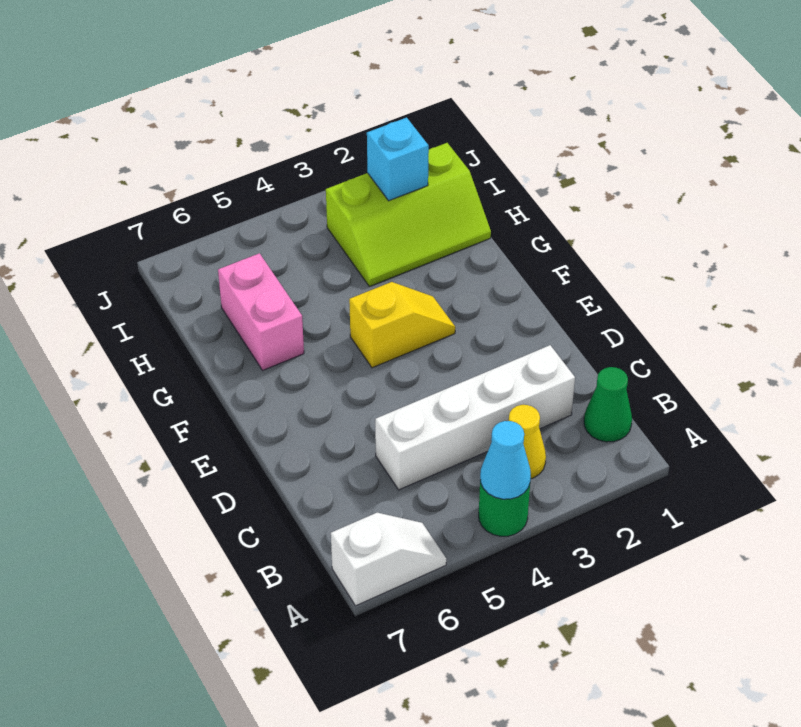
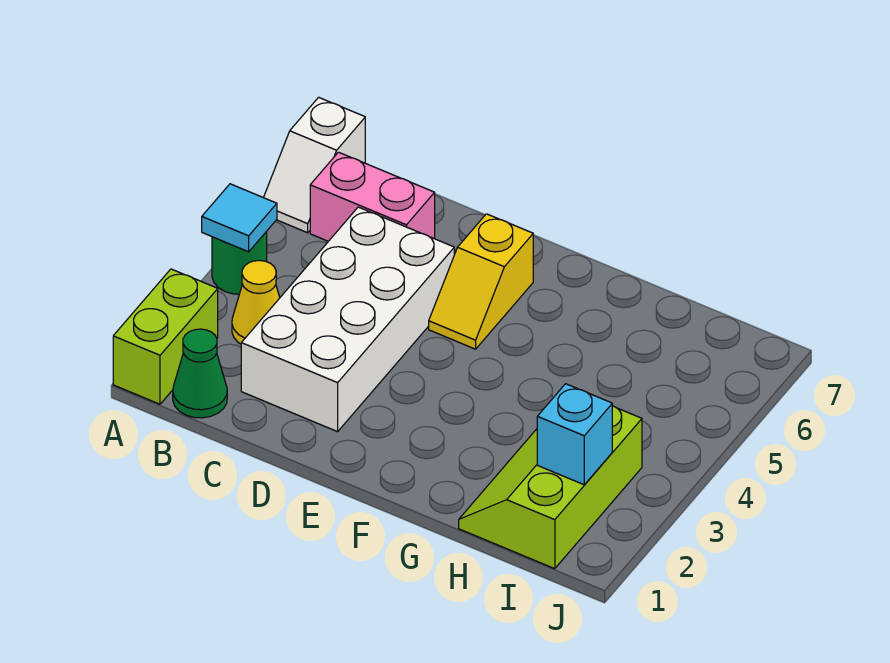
none -> lime brick A1:A2 level 1
cyan cone A4 level 2 -> cyan tile A4 level 2
white brick C2:C5 level 1 -> white brick C2:D5 level 1
yellow slope F3:F4 level 1 top 4 -> yellow slope E5:E6 level 1 top 6
pink brick G6:H6 level 1 -> pink brick B6:C6 level 1

